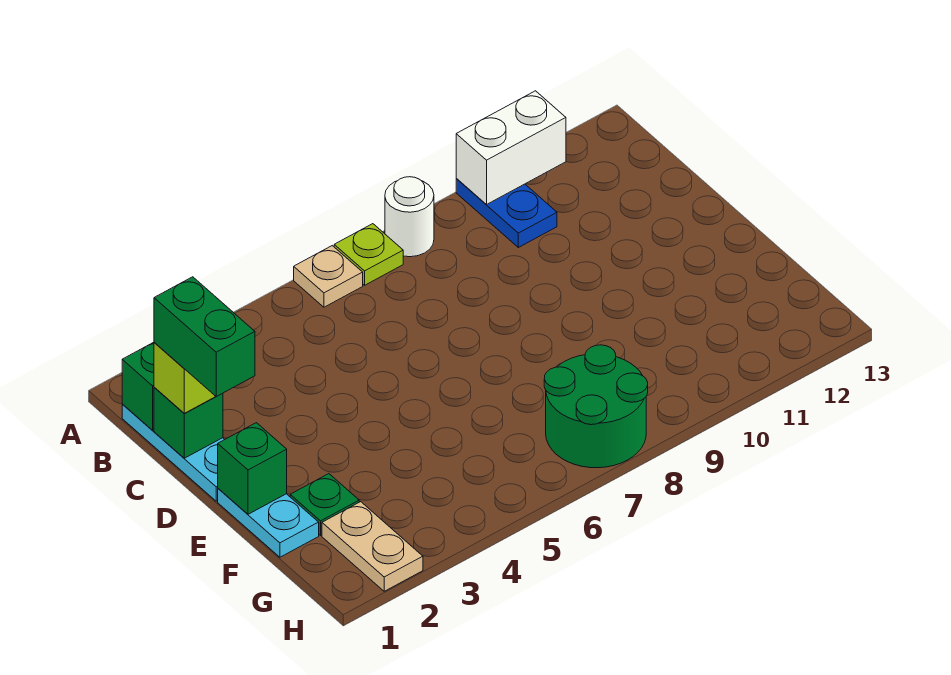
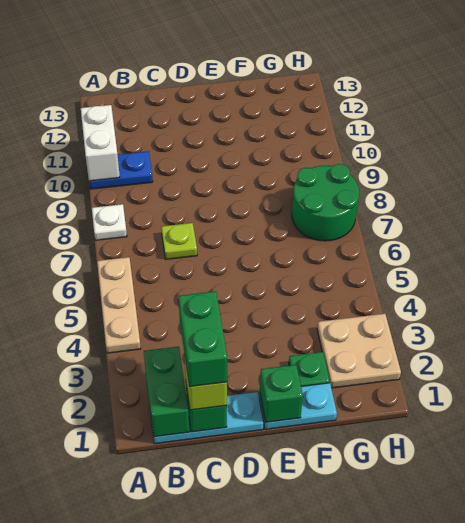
tan plate A6 level 1 -> tan plate A4:A6 level 1
lime plate A7 level 1 -> lime plate C7 level 1
white round brick A8 level 1 -> white plate A8 level 1
green brick C1:D1 level 4 -> green brick C1:C2 level 4
tan plate G2:H2 level 1 -> tan plate G2:H3 level 1

